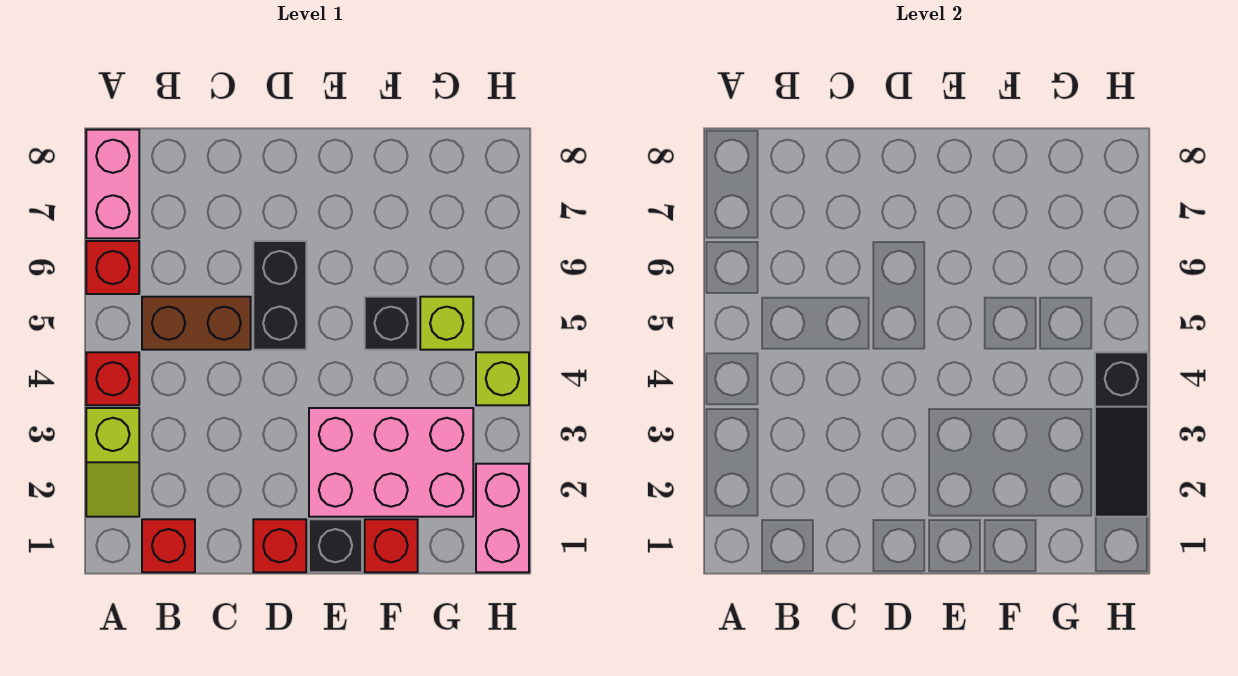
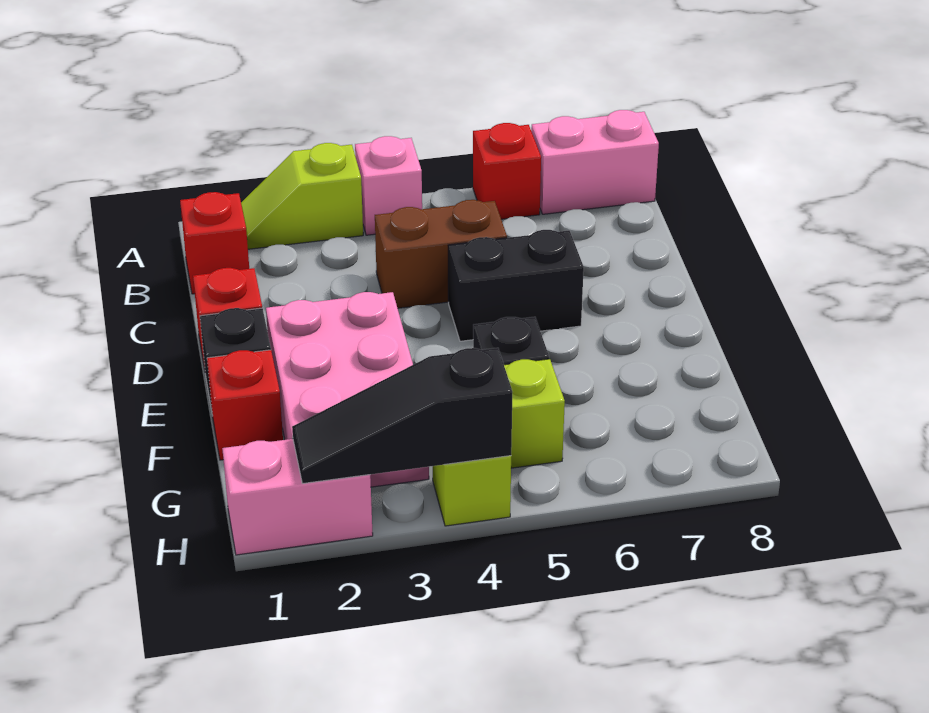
red brick A4 level 1 -> pink brick A4 level 1
brown brick B5:C5 level 1 -> brown brick C4:C5 level 1

